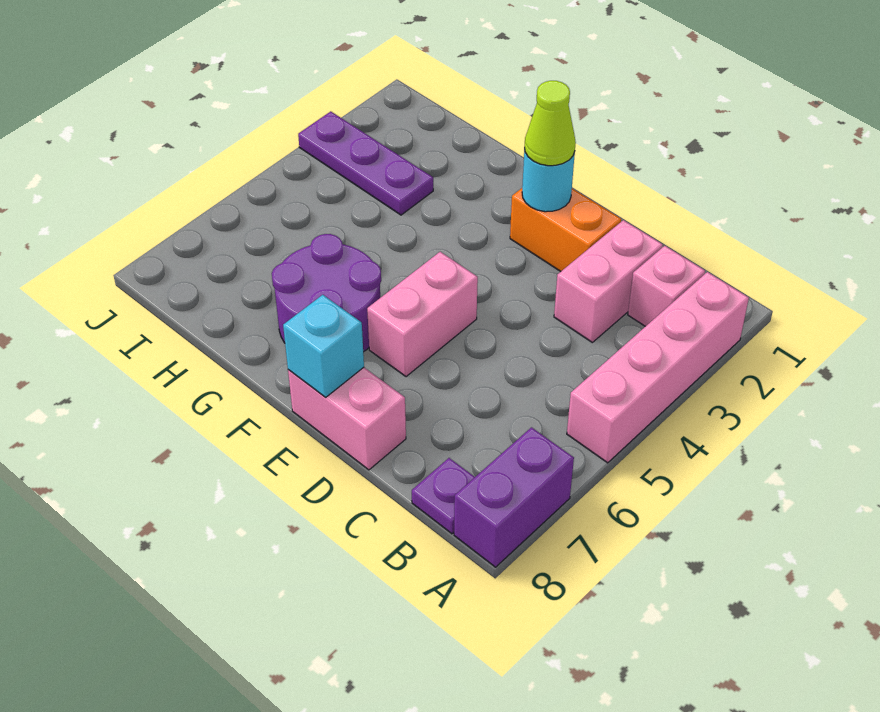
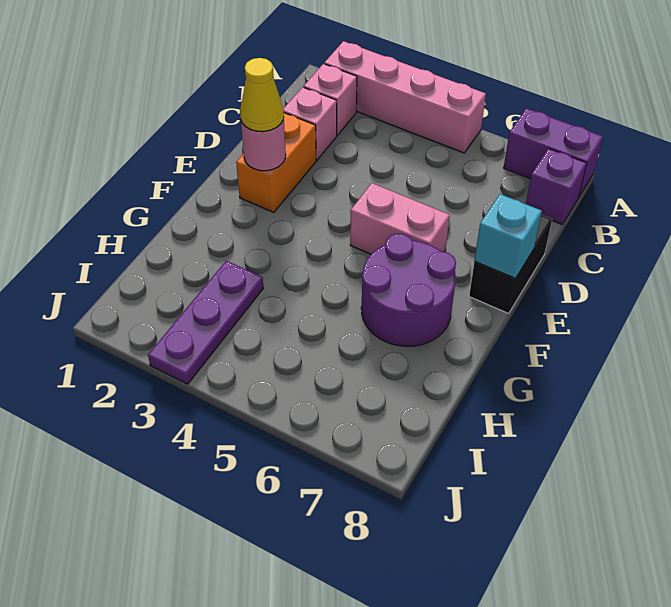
purple plate B8 level 1 -> purple brick B8 level 1
pink brick C2:C3 level 1 -> pink brick C2 level 1
pink brick D8:E8 level 1 -> black brick D8:E8 level 1
cyan round brick E2 level 2 -> pink round brick E2 level 2
lime cone E2 level 3 -> yellow cone E2 level 3

